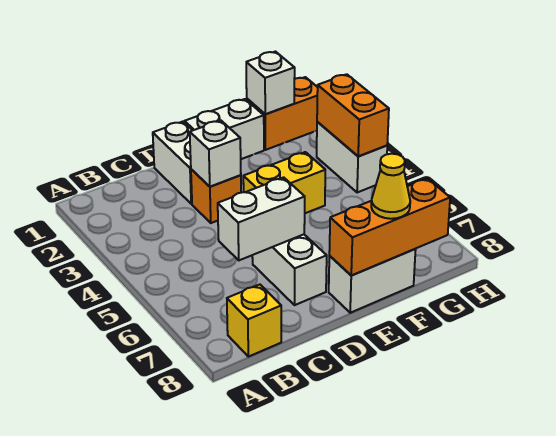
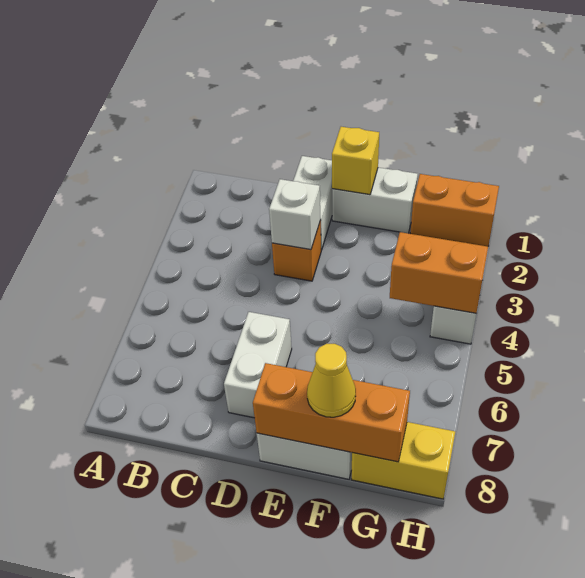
yellow brick B8 level 1 -> yellow brick E1 level 2
white brick C6:D6 level 2 -> none
yellow brick E4:F4 level 1 -> yellow brick G8:H8 level 1
white brick G1 level 2 -> none
orange brick H3:H4 level 2 -> orange brick G4:H4 level 2

